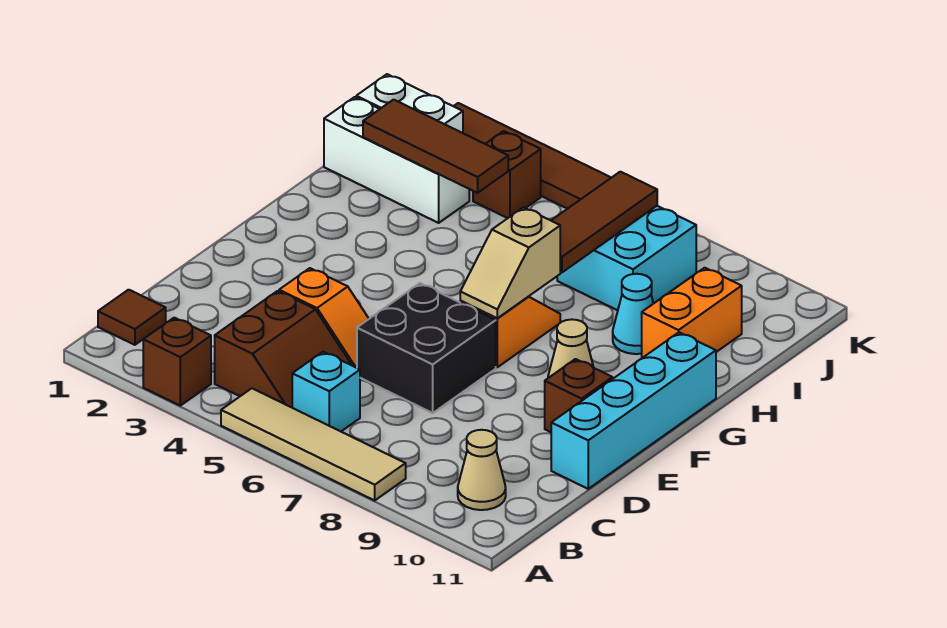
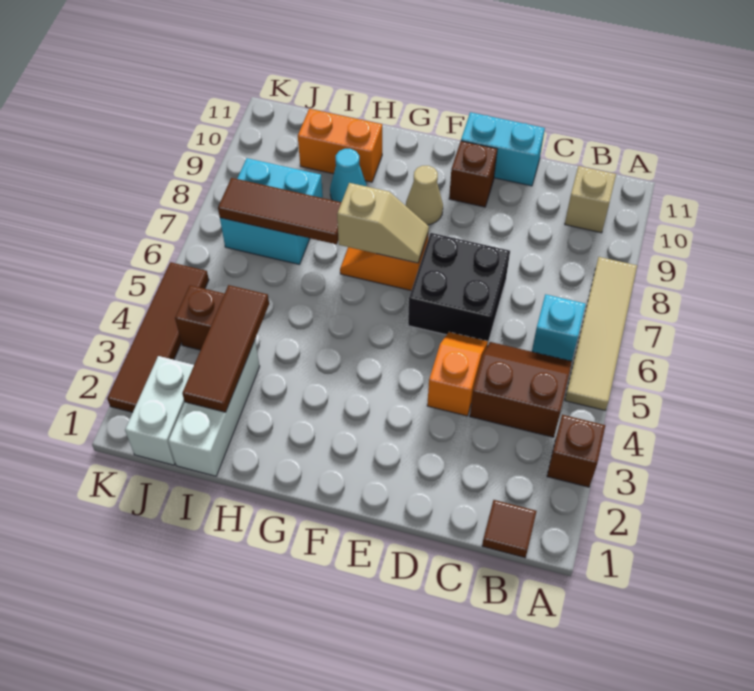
tan cone B10 level 1 -> tan brick B10 level 1
cyan brick D11:G11 level 1 -> cyan brick D11:E11 level 1

